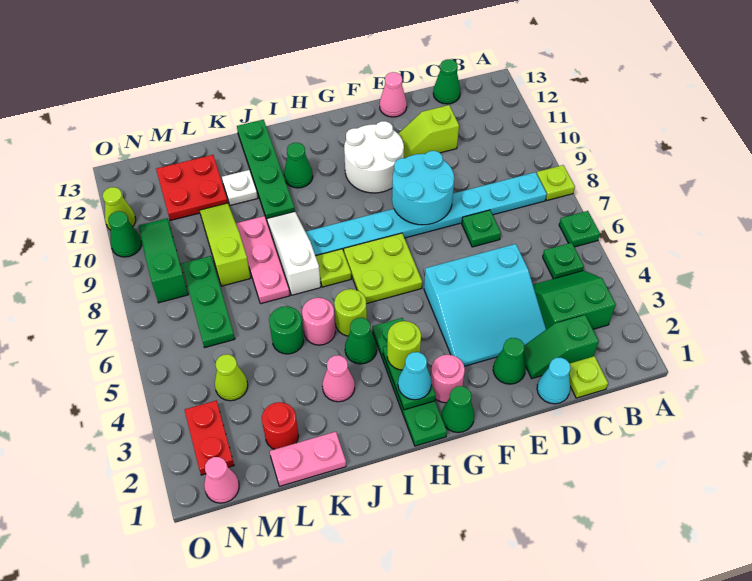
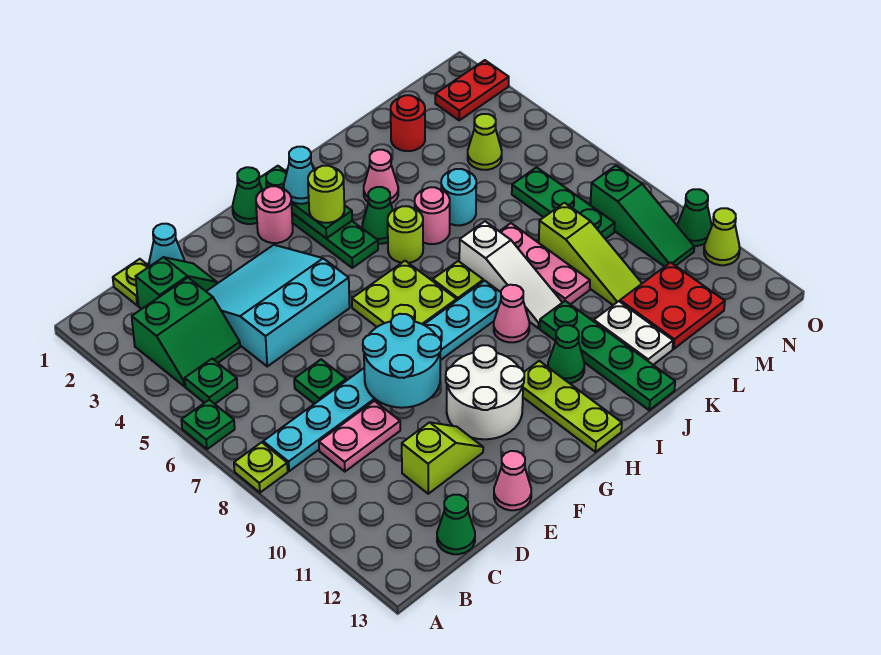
green cone E2 level 1 -> none
none -> lime plate H11:H13 level 1
pink plate K1:L1 level 1 -> pink plate C9:D9 level 1
green round brick K5 level 1 -> cyan round brick K5 level 1
white plate K11 level 1 -> white plate K11:K12 level 1
pink cone N1 level 1 -> pink cone I9 level 1
red plate N2:N3 level 1 -> red plate N2:O2 level 1

